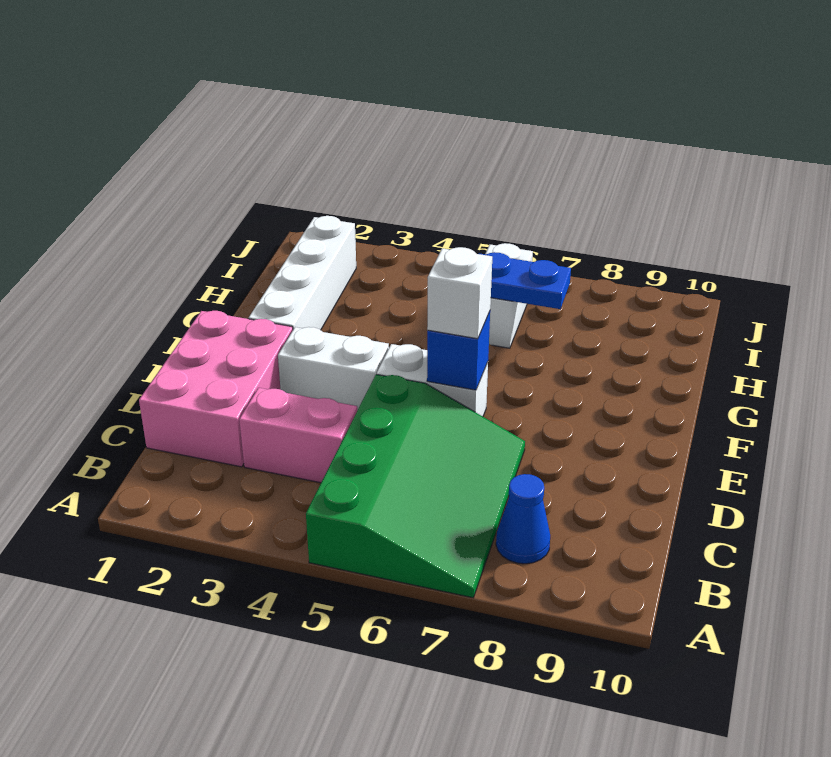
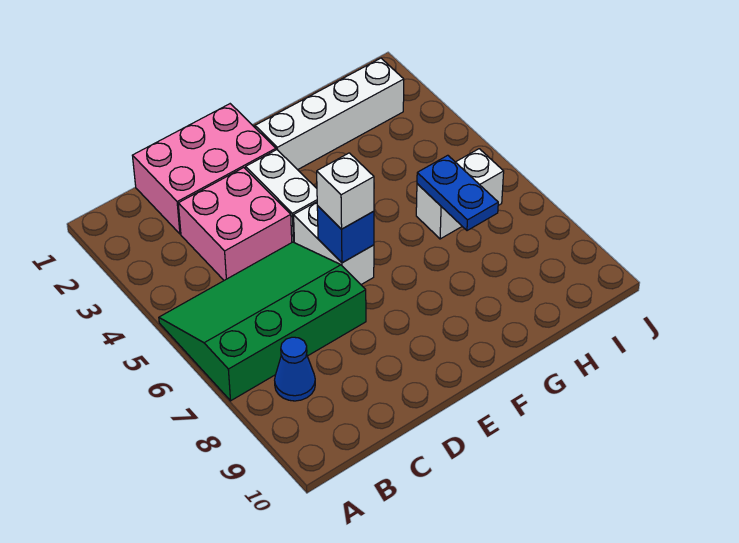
green slope A5:D7 level 1 top 5 -> green slope A5:D7 level 1 top 7
pink brick C3:C4 level 1 -> pink brick C3:D4 level 1

